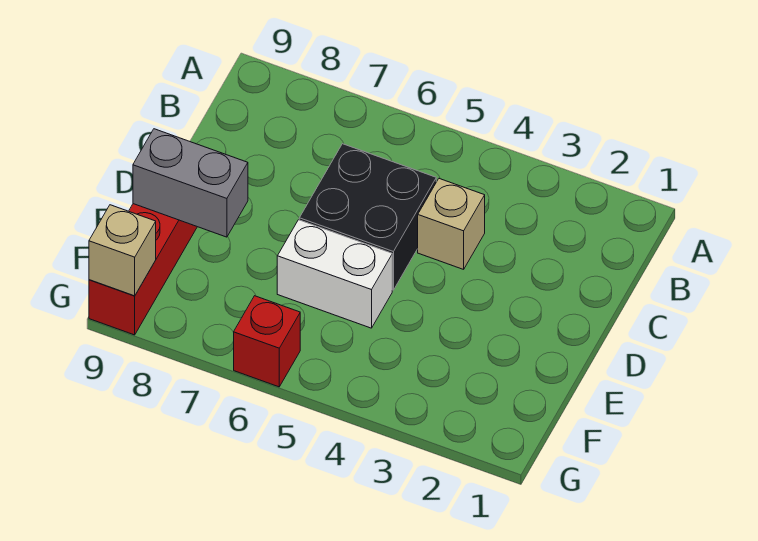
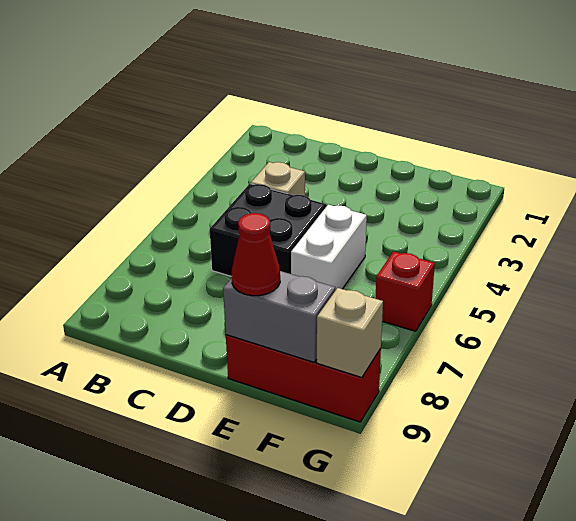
grey brick E8:E9 level 2 -> grey brick E9:F9 level 2
none -> red cone E9 level 3

